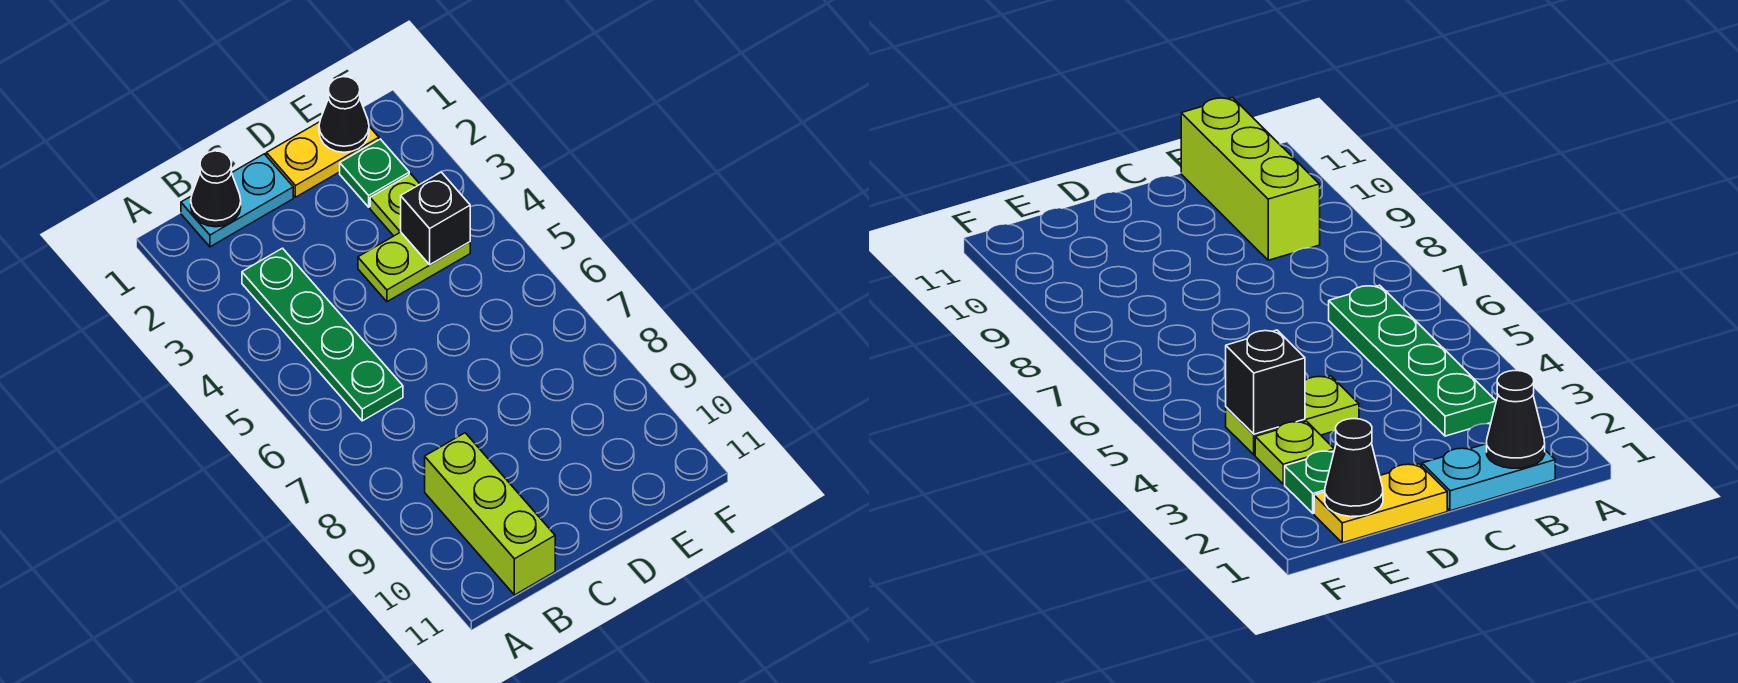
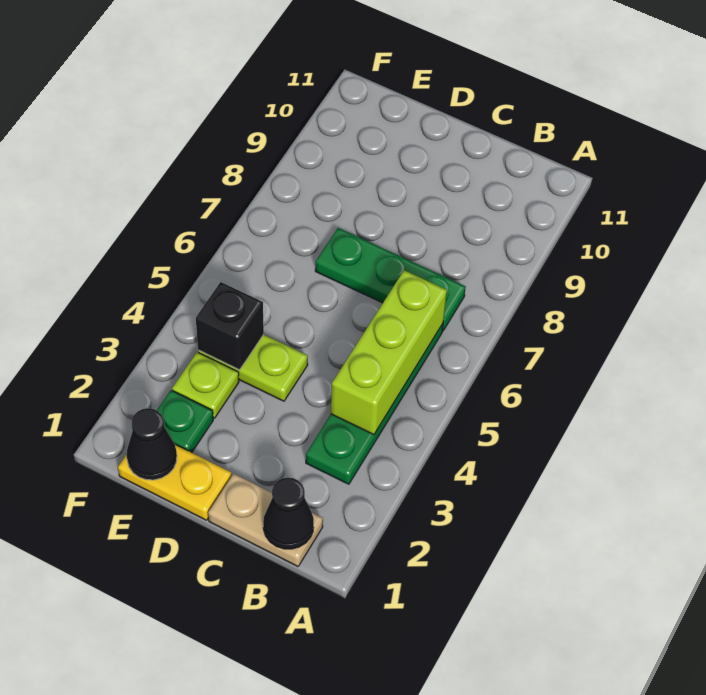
cyan plate B1:C1 level 1 -> tan plate B1:C1 level 1
none -> green plate B7:D7 level 1
lime brick B9:B11 level 1 -> lime brick B4:B6 level 2

